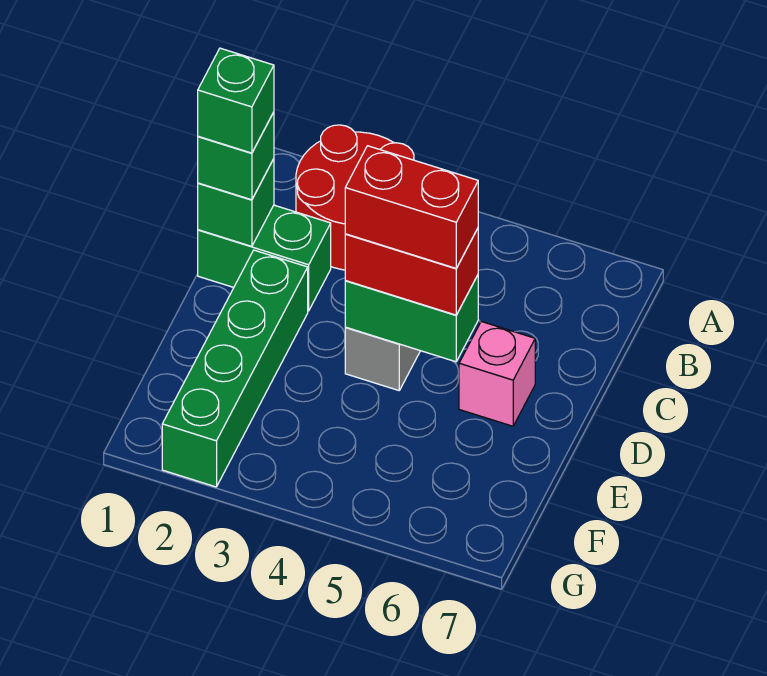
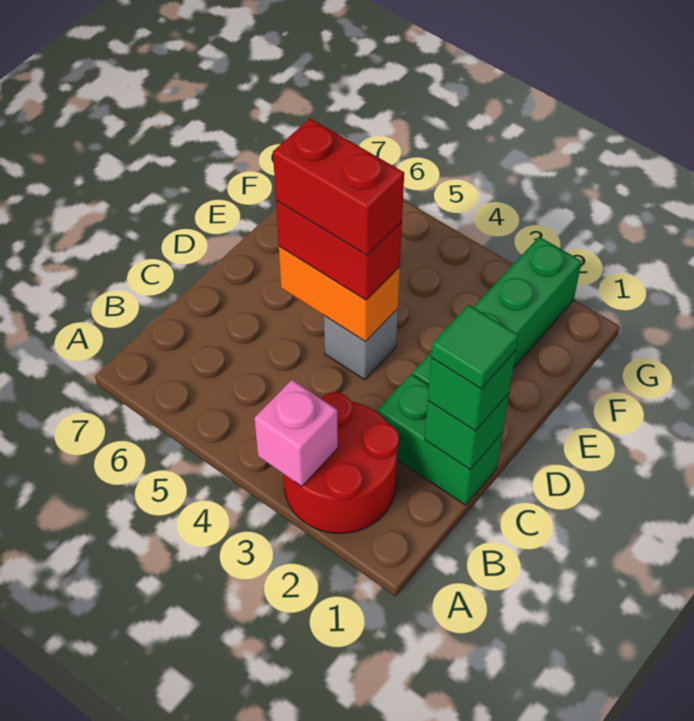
green brick C1 level 4 -> green tile C1 level 4
green brick D4:D5 level 2 -> orange brick D4:D5 level 2
pink brick D6 level 1 -> pink brick A3 level 2

